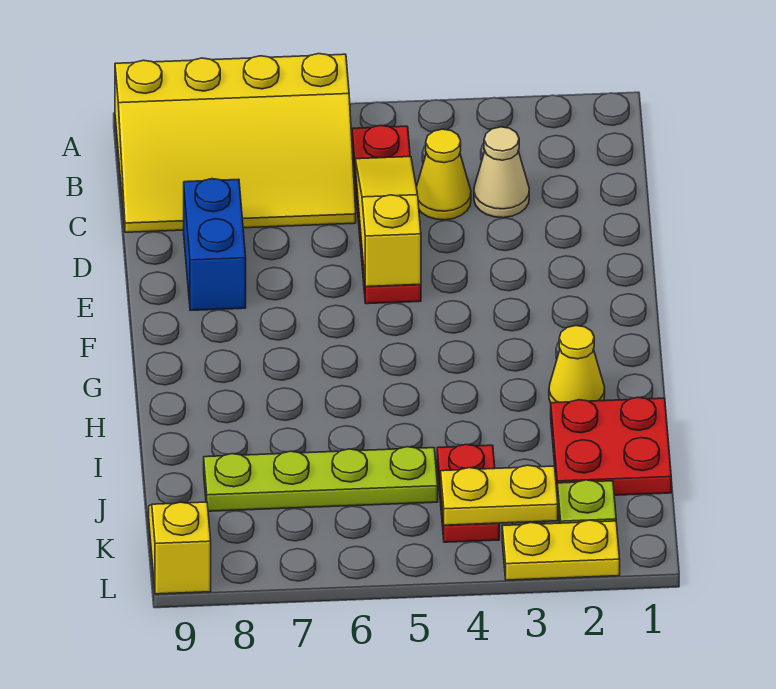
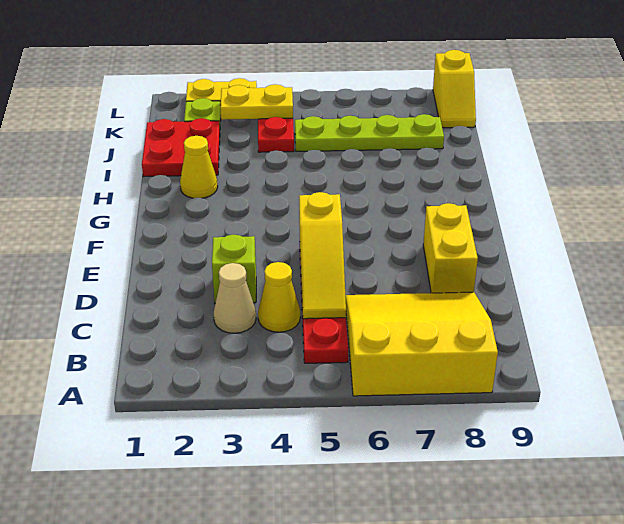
yellow slope A6:C9 level 1 top A -> yellow slope A6:C8 level 1 top A
none -> lime brick D3 level 1
blue brick D8:E8 level 1 -> yellow brick D8:E8 level 1

